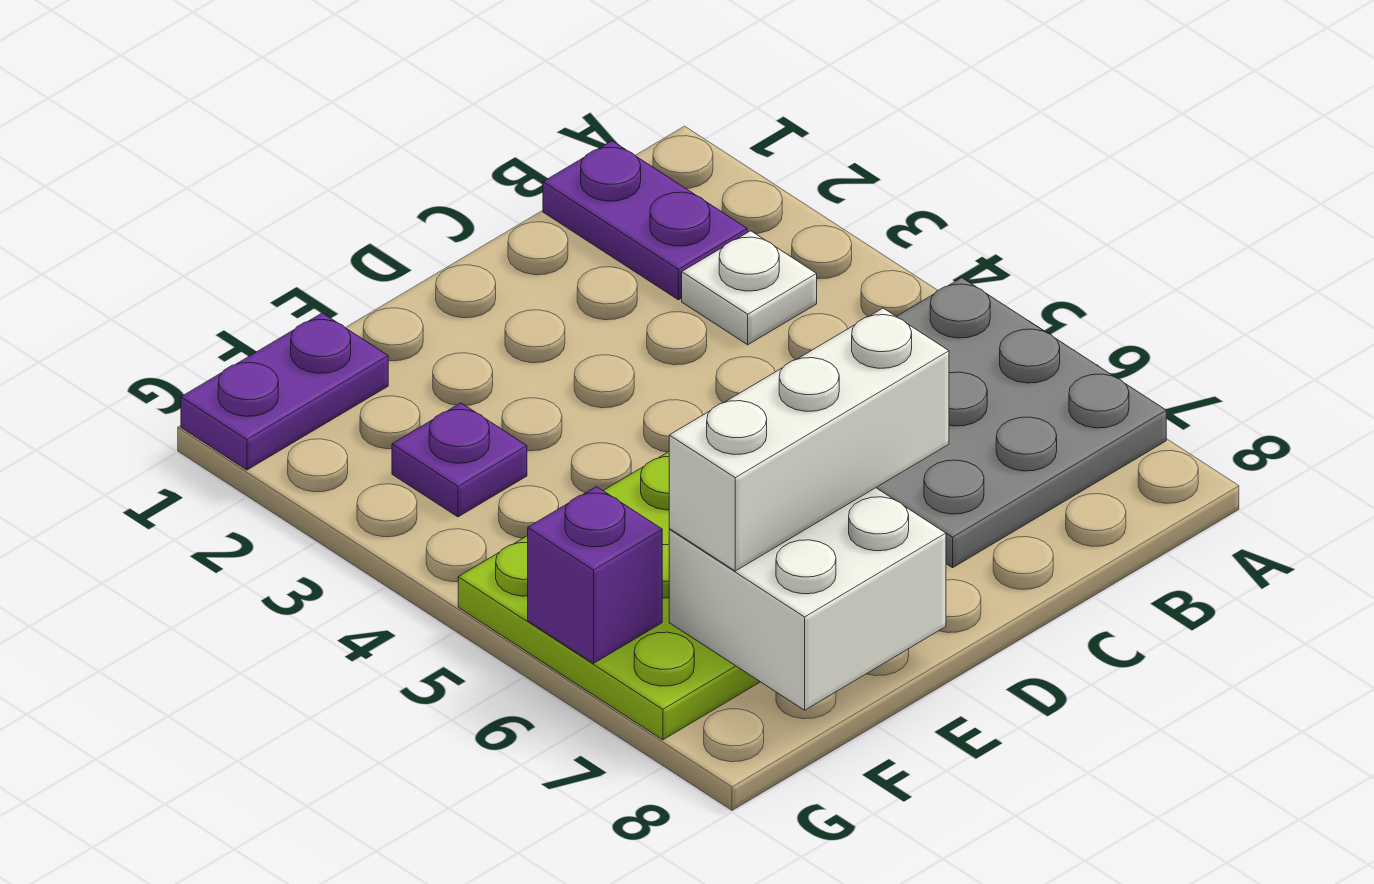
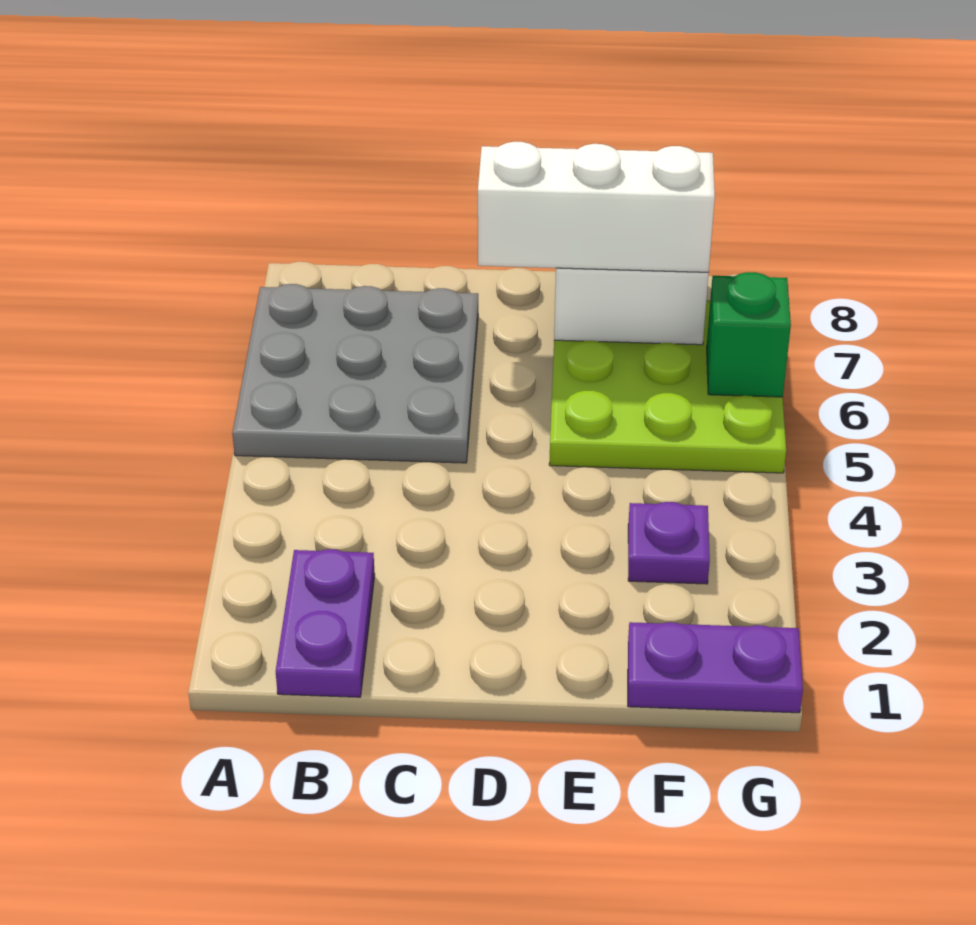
white plate B3 level 1 -> none
purple brick G6 level 2 -> green brick G6 level 2

